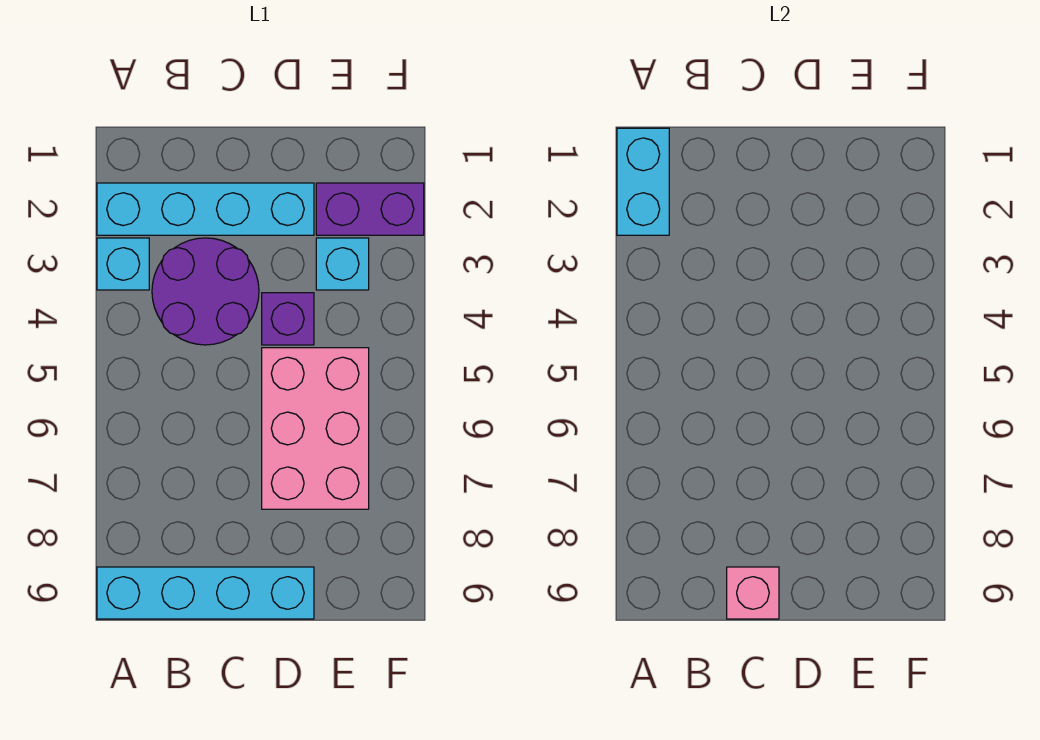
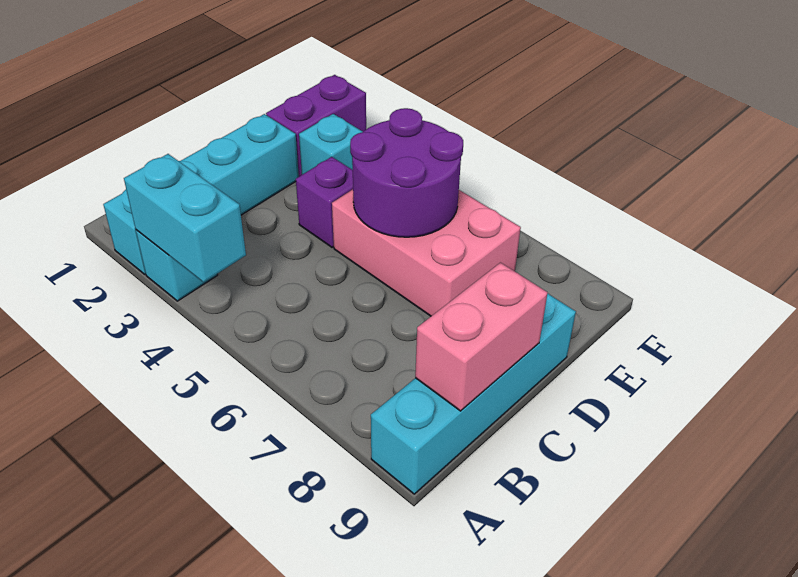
cyan brick A1:A2 level 2 -> cyan brick A3:A4 level 2
purple round brick B3:C4 level 1 -> purple round brick D5:E6 level 2
pink brick C9 level 2 -> pink brick B9:C9 level 2

